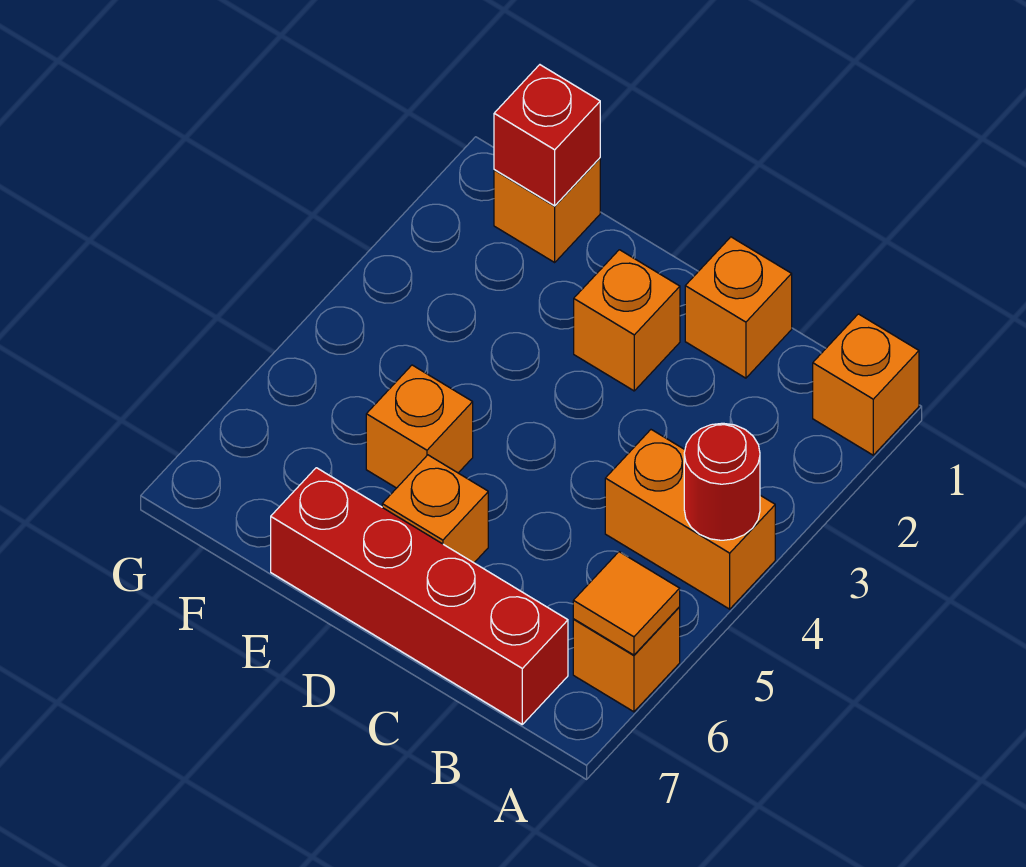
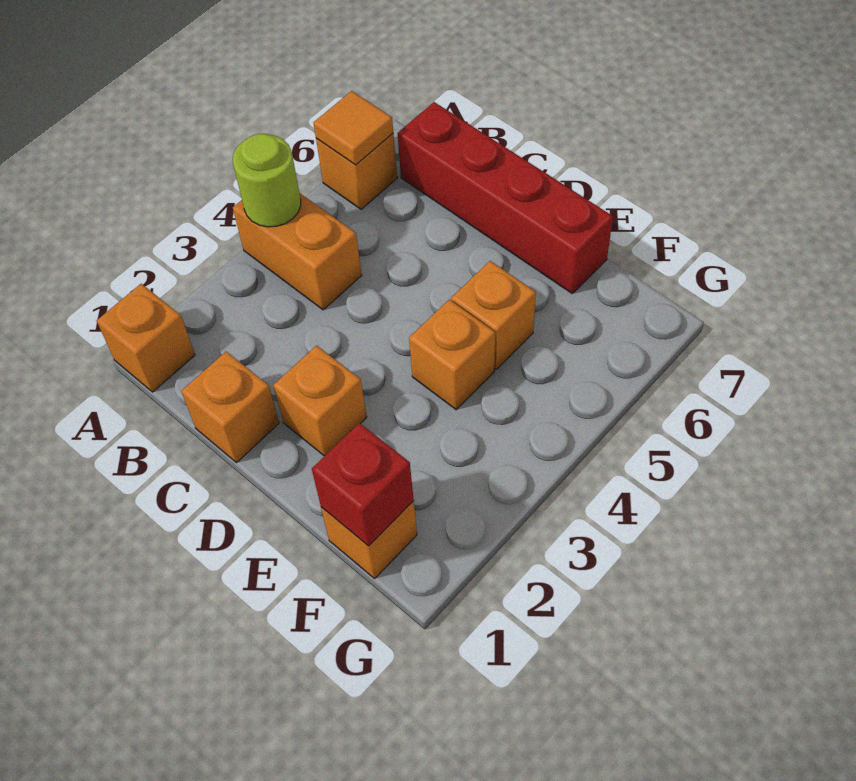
red round brick A4 level 2 -> lime round brick A4 level 2
orange brick D6 level 1 -> orange brick E4 level 1

